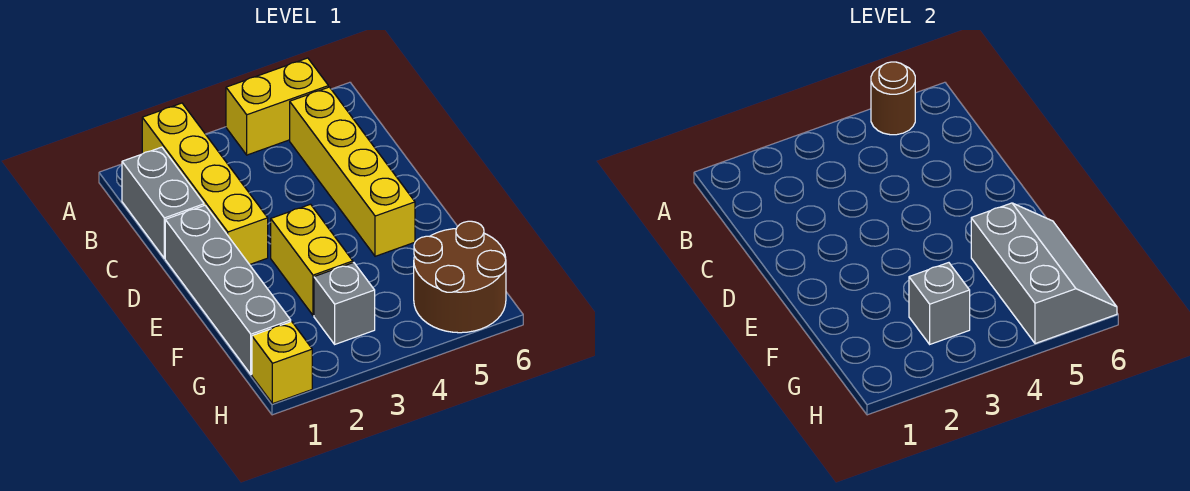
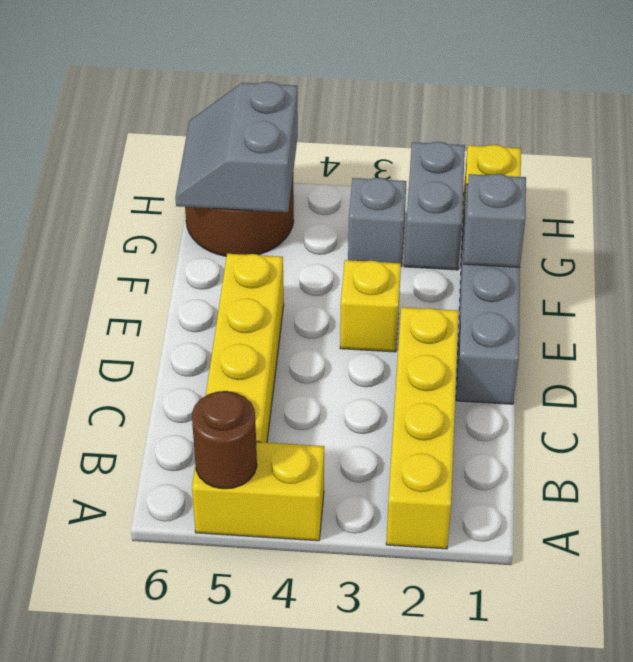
grey brick B1:C1 level 1 -> grey brick G2:H2 level 1
yellow brick E3:F3 level 1 -> yellow brick E3 level 1
grey slope F5:H6 level 2 top 5 -> grey slope G5:H6 level 2 top 5
grey brick G3 level 2 -> grey brick F1 level 2

